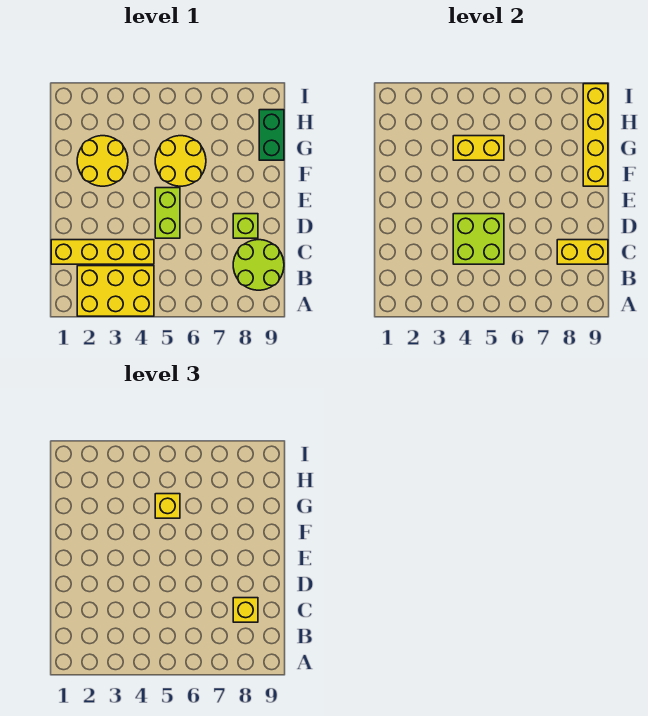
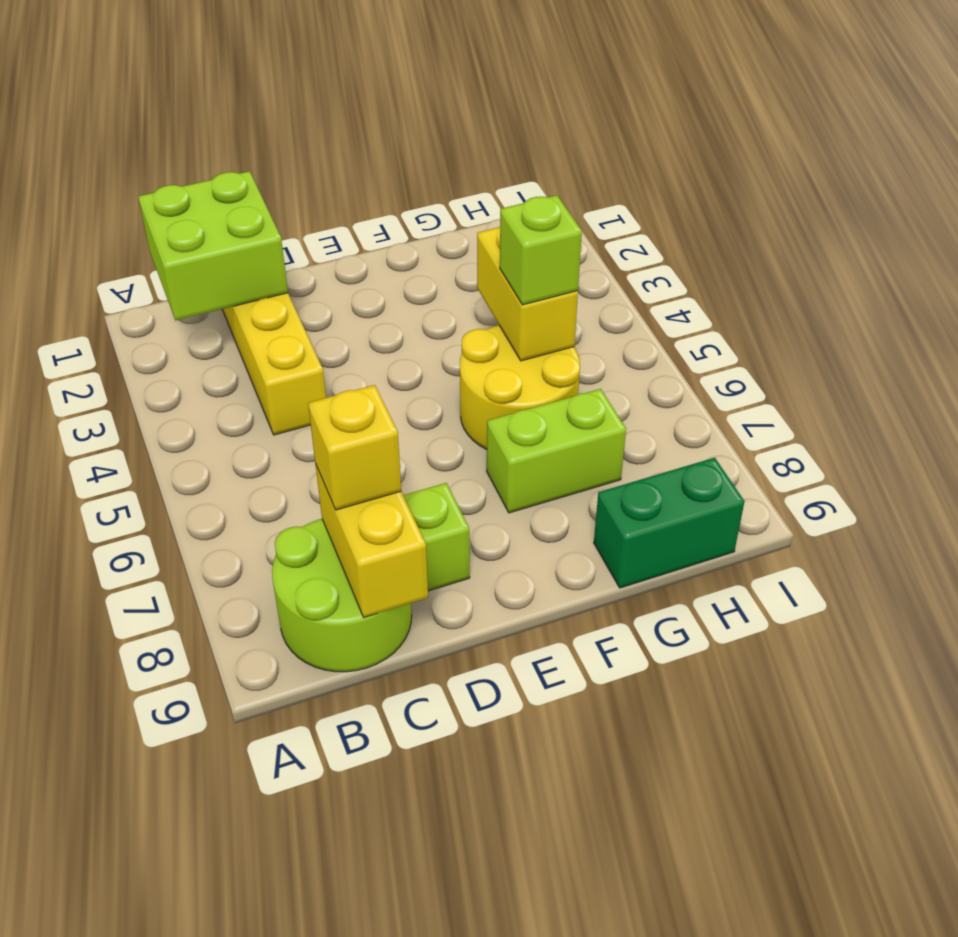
yellow brick A2:B4 level 1 -> none
lime brick C4:D5 level 2 -> lime brick B1:C2 level 2
lime brick D5:E5 level 1 -> lime brick F7:G7 level 1
yellow round brick F2:G3 level 1 -> none
yellow brick F9:I9 level 2 -> none
yellow brick G5 level 3 -> lime brick G5 level 3

